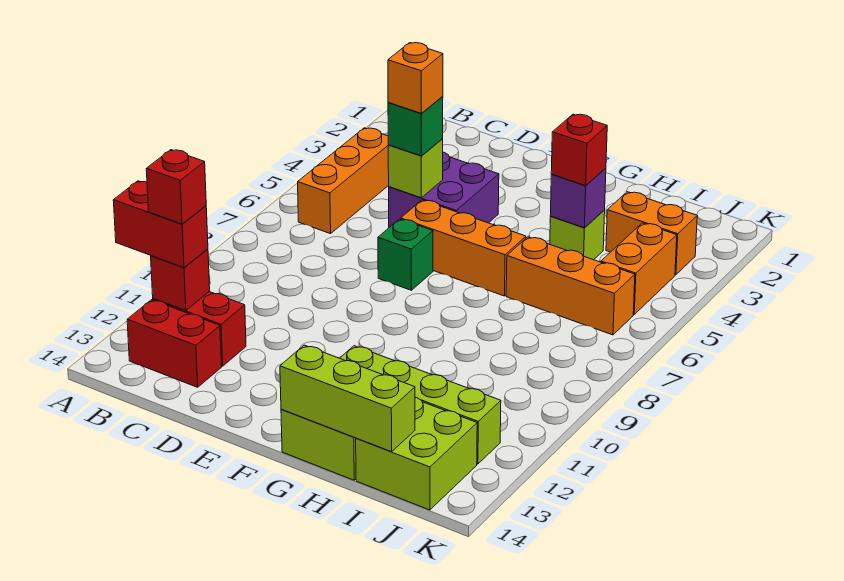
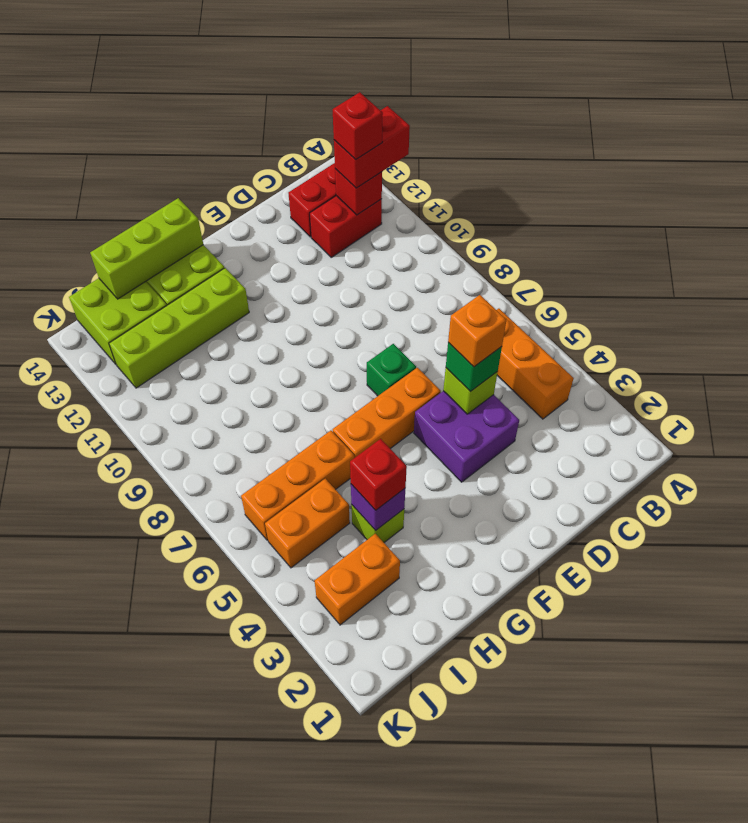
orange brick J4:J5 level 1 -> orange brick I5:J5 level 1

